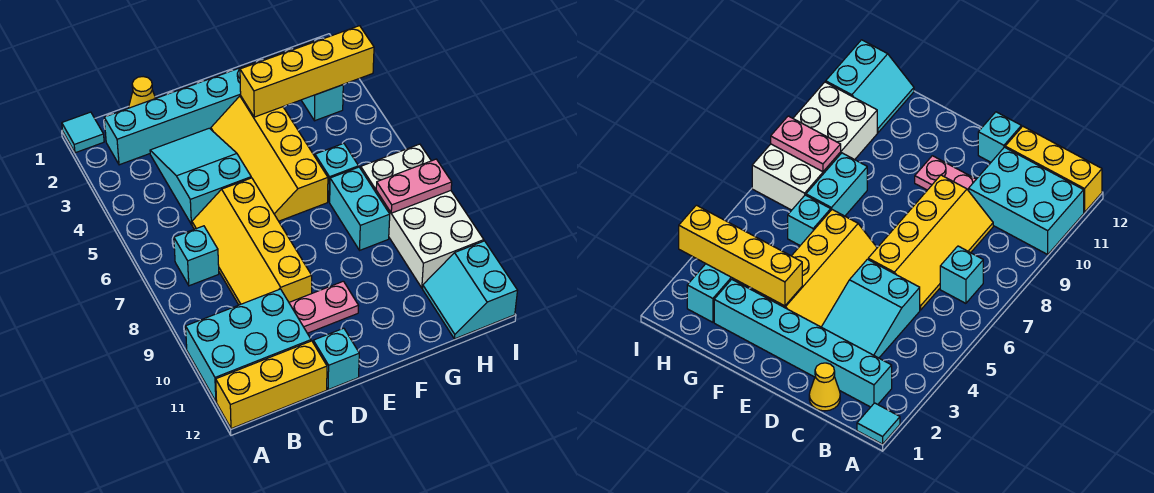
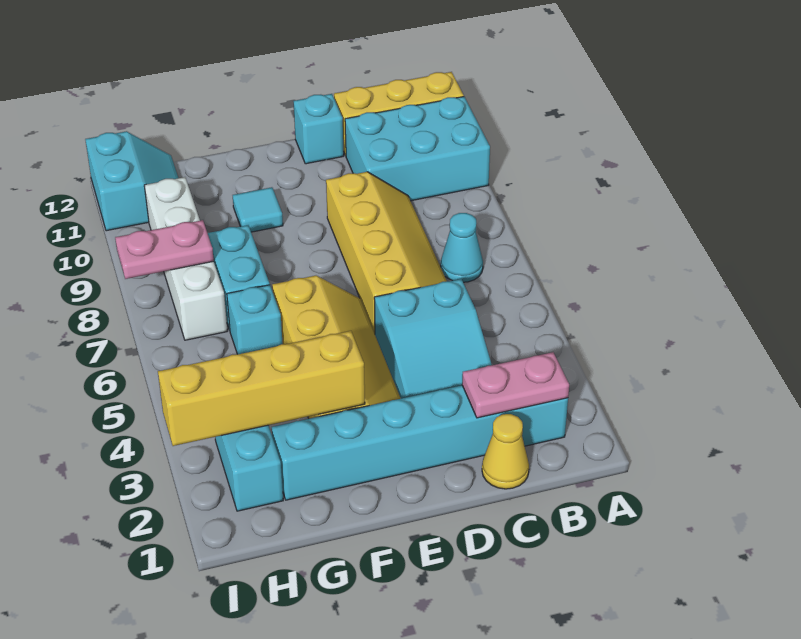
cyan tile A1 level 1 -> cyan tile F10 level 1
cyan brick B7 level 1 -> cyan cone B7 level 1
pink plate D10:E10 level 1 -> pink plate B2:C2 level 2
white brick H7:I10 level 1 -> white brick H7:H10 level 1

